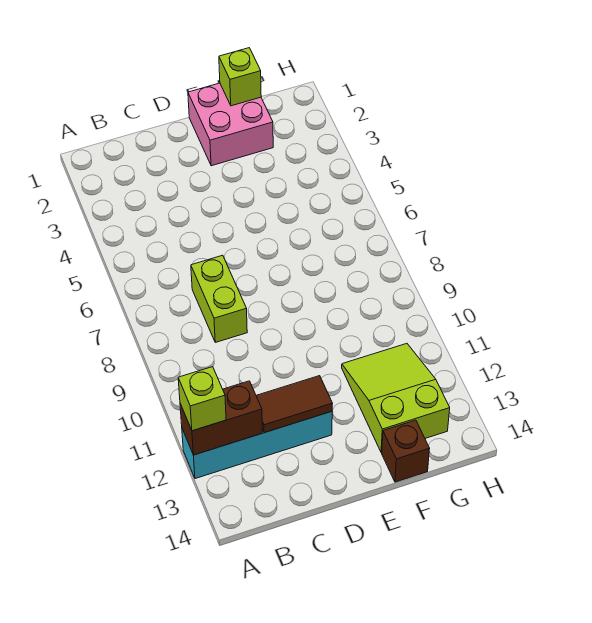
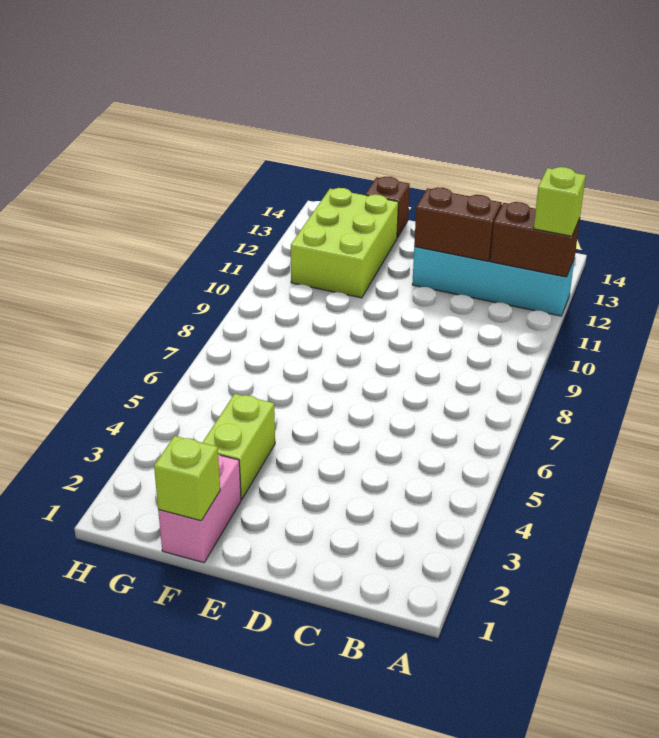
lime brick C7:C8 level 1 -> lime brick F3:F4 level 1
brown tile C12:D12 level 2 -> brown brick C12:D12 level 2
pink brick E1:F2 level 1 -> pink brick F1:F2 level 1
lime slope F11:G13 level 1 top 13 -> lime brick F11:G13 level 1

